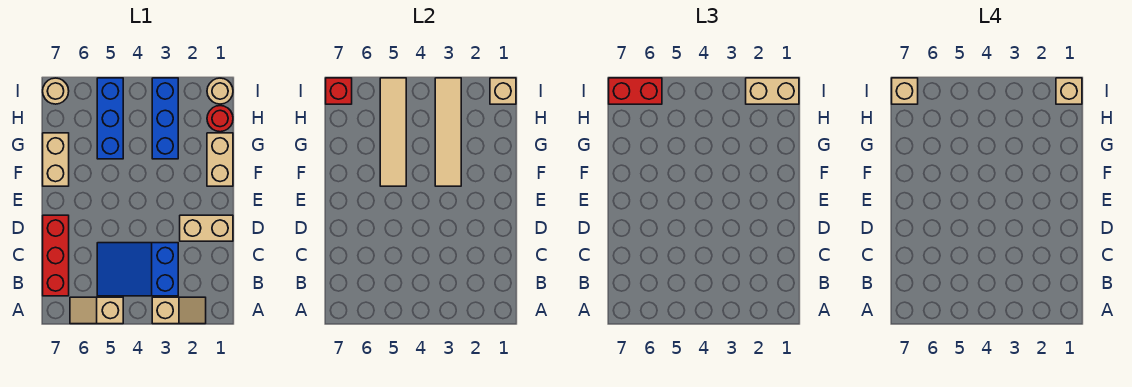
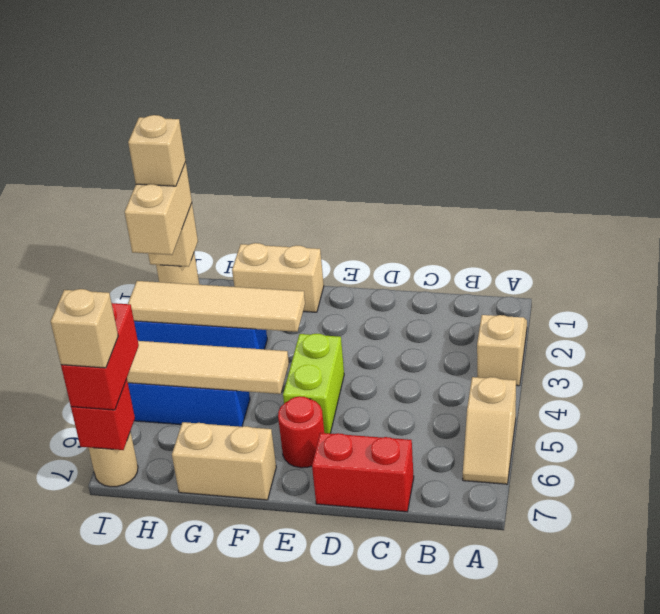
blue slope B3:C5 level 1 top 3 -> none
red brick B7:D7 level 1 -> red brick C7:D7 level 1
tan brick D1:D2 level 1 -> none
none -> lime brick E4:E5 level 1
red round brick H1 level 1 -> red round brick E6 level 1

